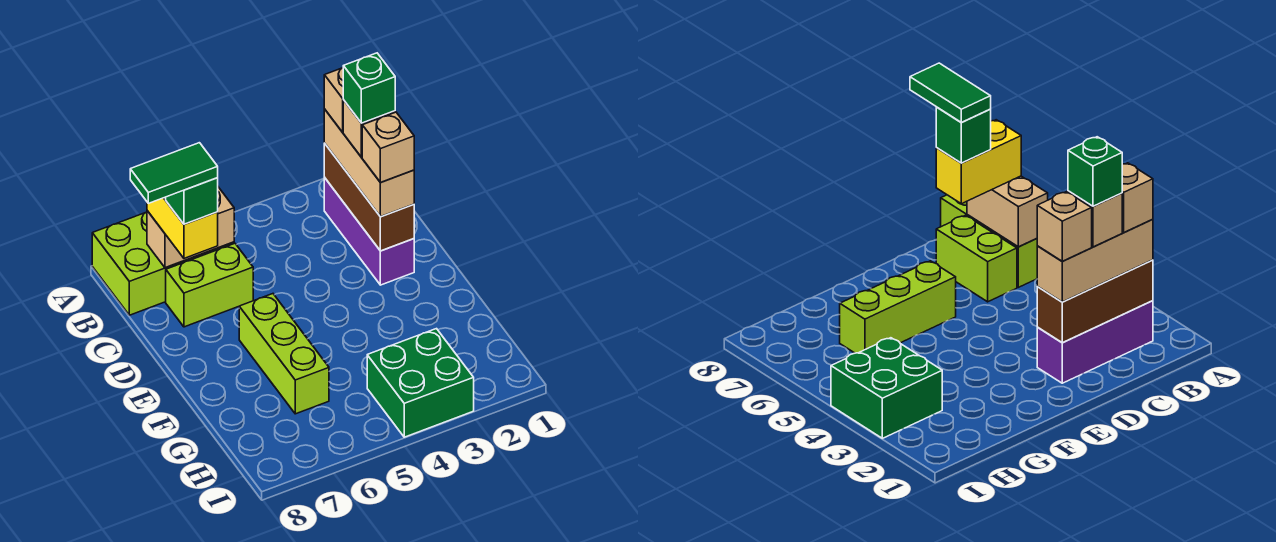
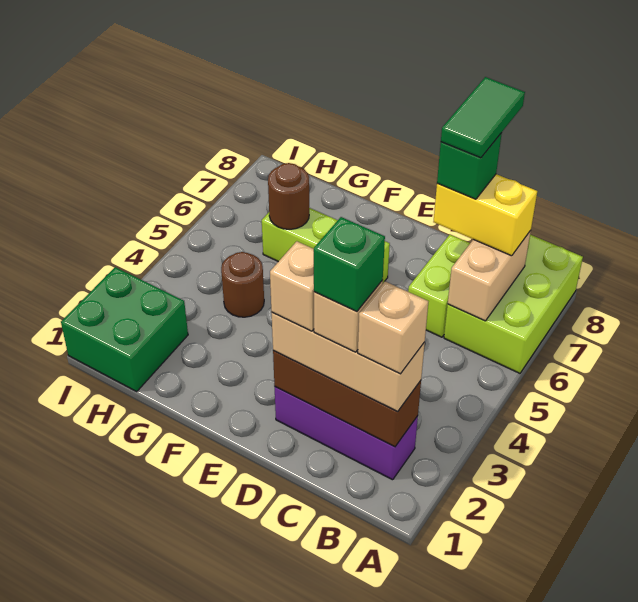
none -> brown round brick G4 level 1
none -> brown round brick G6 level 2
green brick H3:I4 level 1 -> green brick H1:I2 level 1

